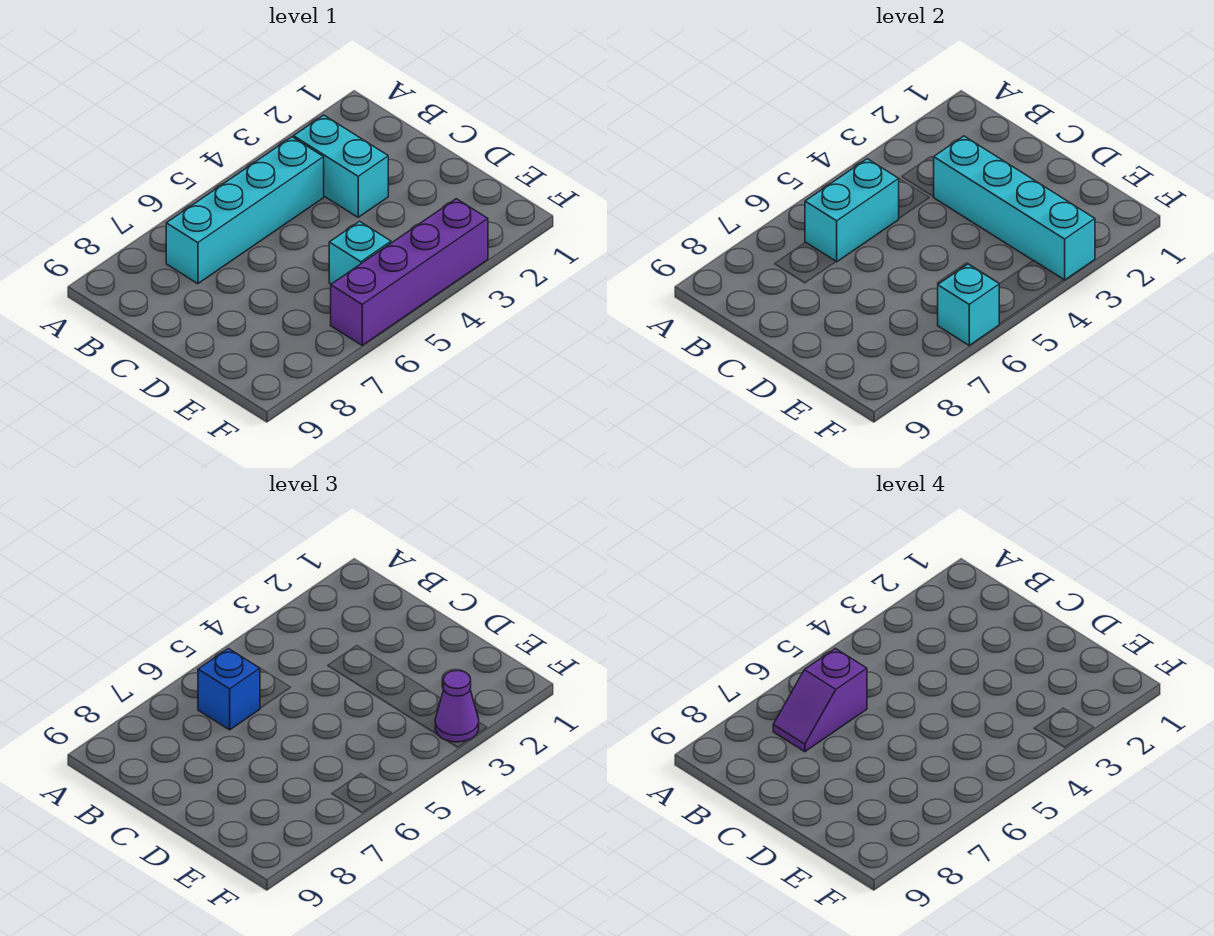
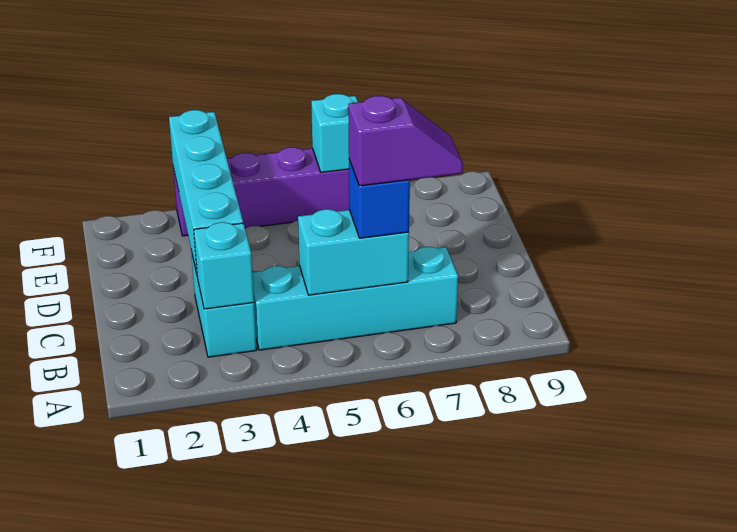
cyan brick E5 level 1 -> cyan brick B3 level 2
purple cone F3 level 3 -> none

